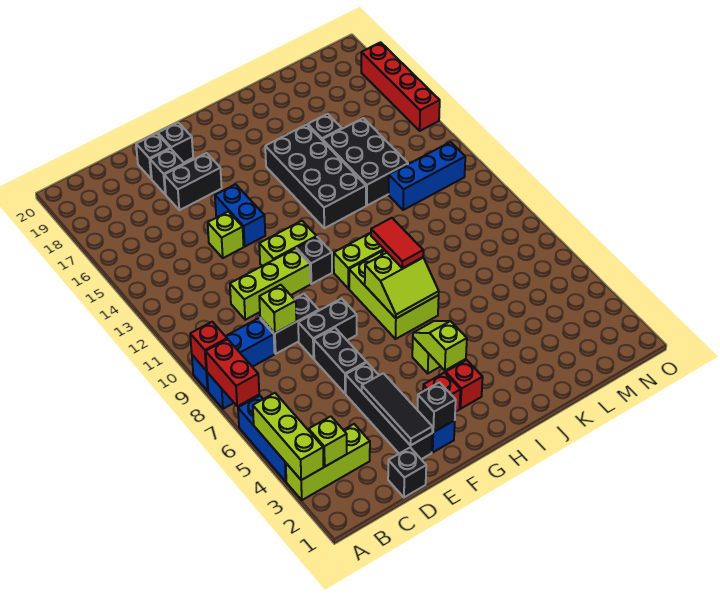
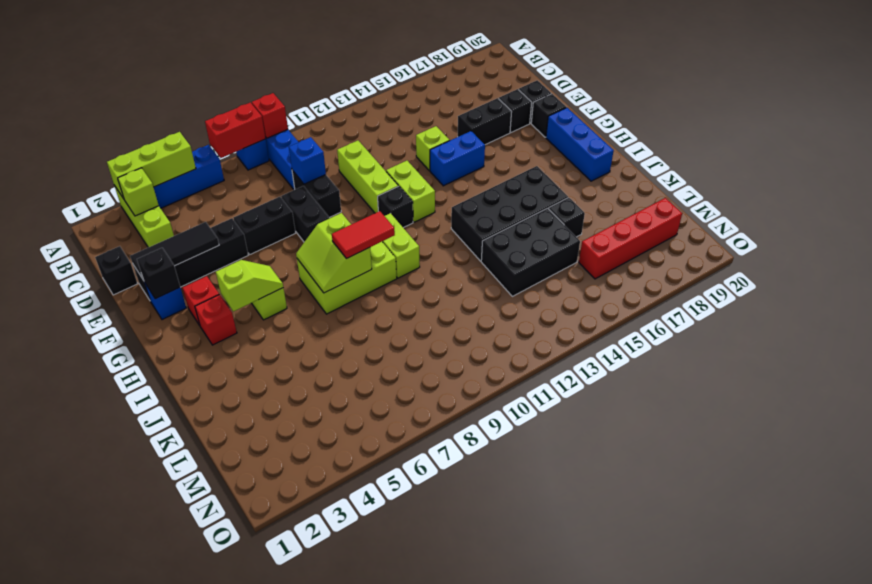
lime brick D9 level 2 -> blue brick D9 level 2
black brick E17:F17 level 1 -> black brick E16:E17 level 1
blue brick L12:N12 level 1 -> blue brick G19:I19 level 1
red brick O15:O18 level 1 -> red brick M16:M19 level 1

